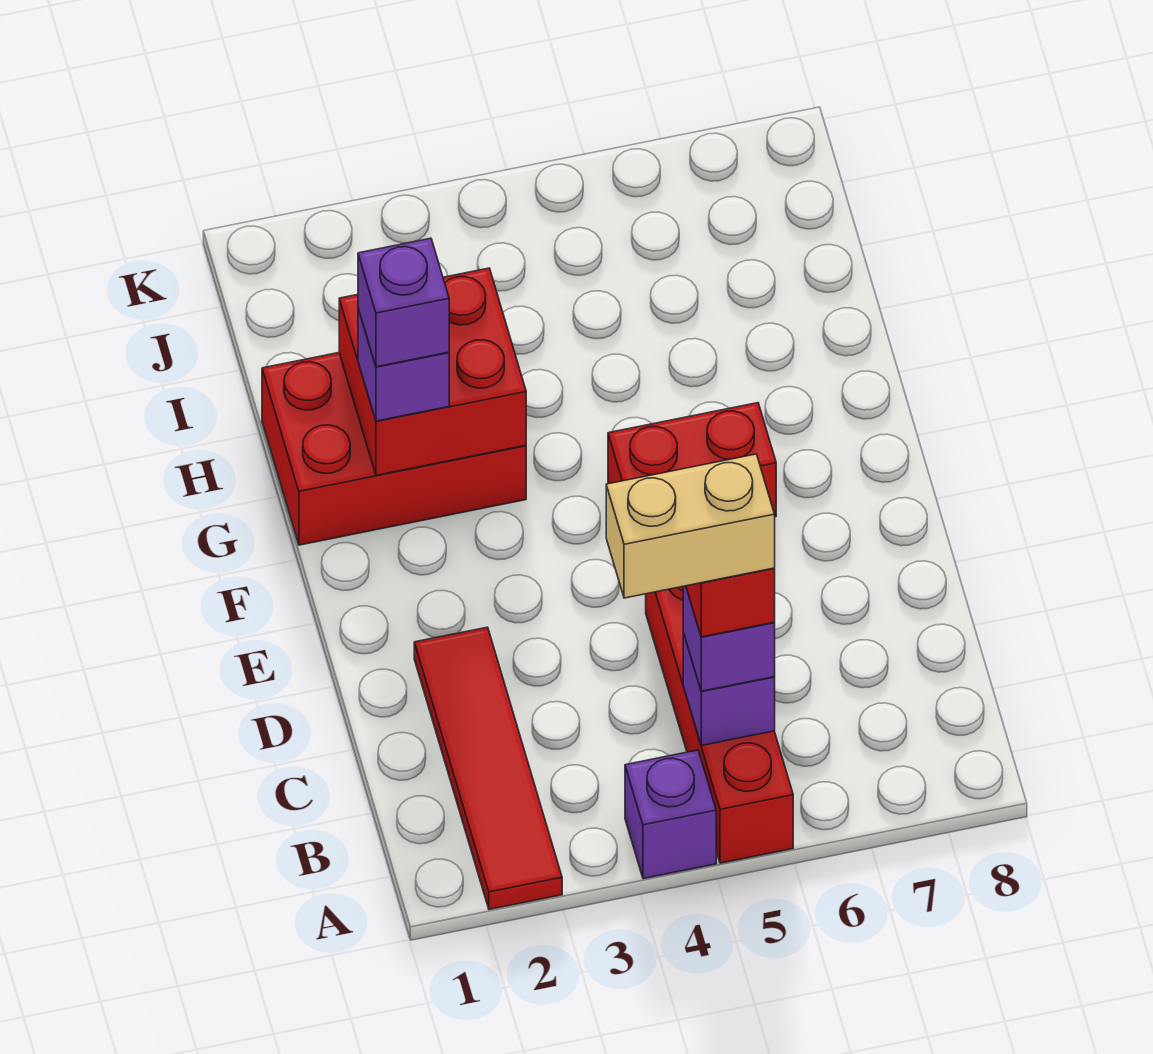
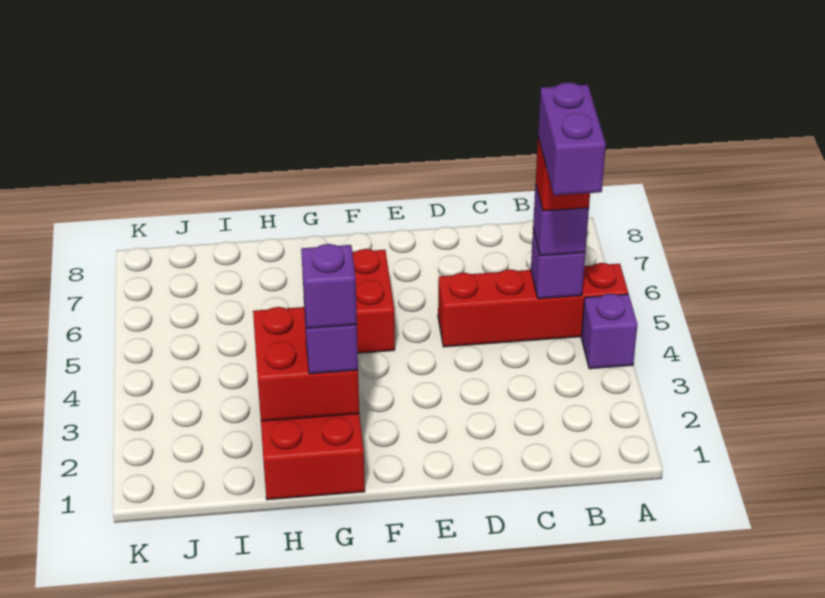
red tile A2:D2 level 1 -> none
tan brick B4:B5 level 5 -> purple brick B4:B5 level 5

